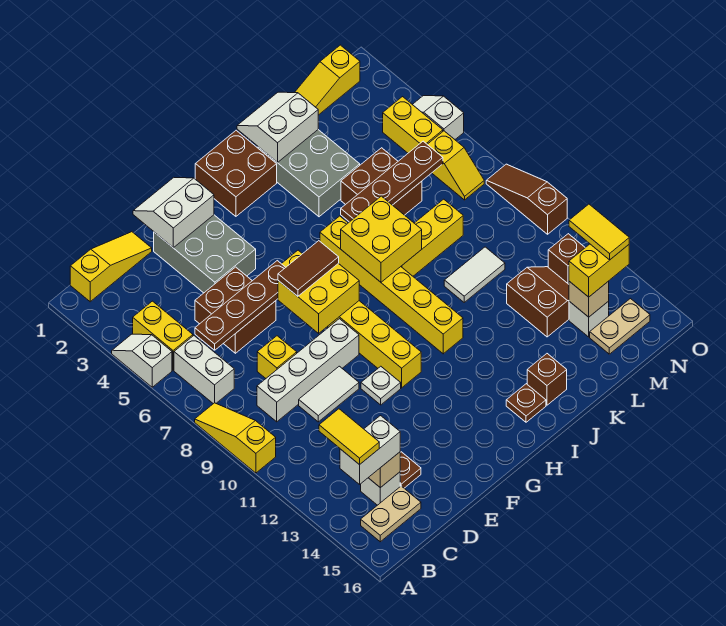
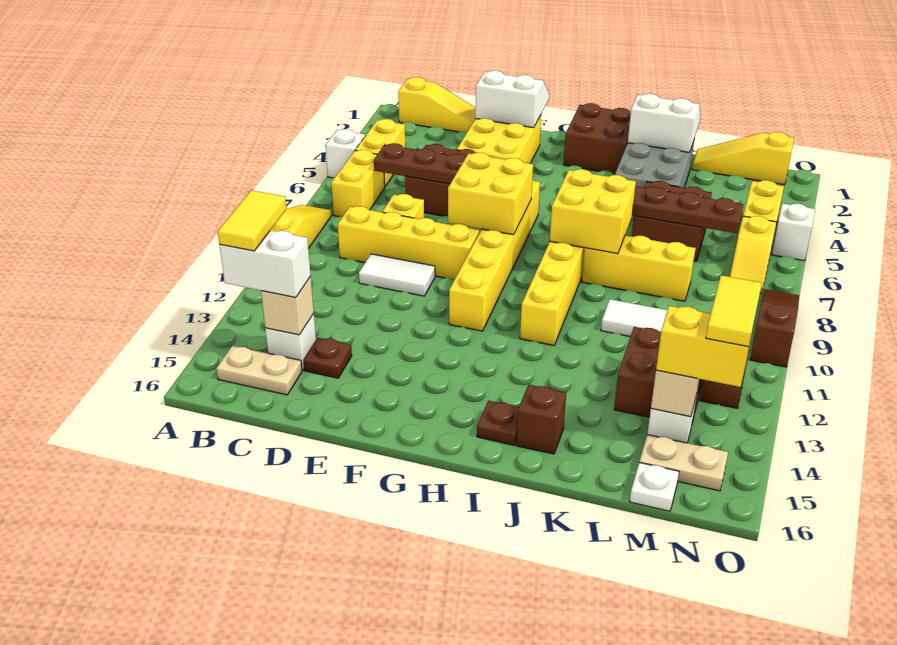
white brick B6:B7 level 1 -> yellow brick B6:B7 level 1
white brick C9:F9 level 1 -> yellow brick C9:F9 level 1
grey brick E2:F4 level 1 -> yellow brick E2:F4 level 1
brown tile F7:G7 level 3 -> none
white plate F11 level 1 -> white plate M16 level 1

